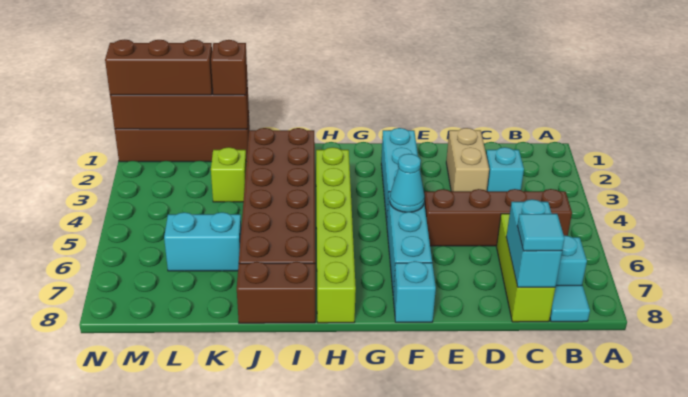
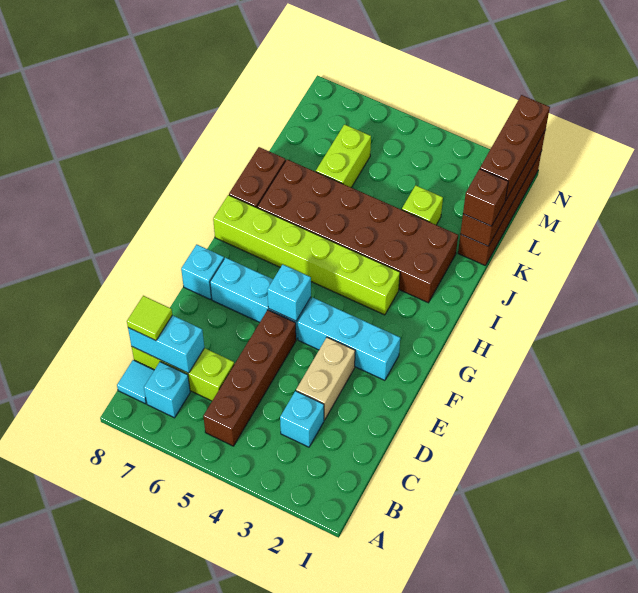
cyan tile C8 level 3 -> lime tile C8 level 3
tan brick D2:D3 level 1 -> tan brick D3:E3 level 1
cyan cone F5 level 2 -> cyan brick F5 level 2
cyan brick K6:L6 level 1 -> lime brick K6:L6 level 1

